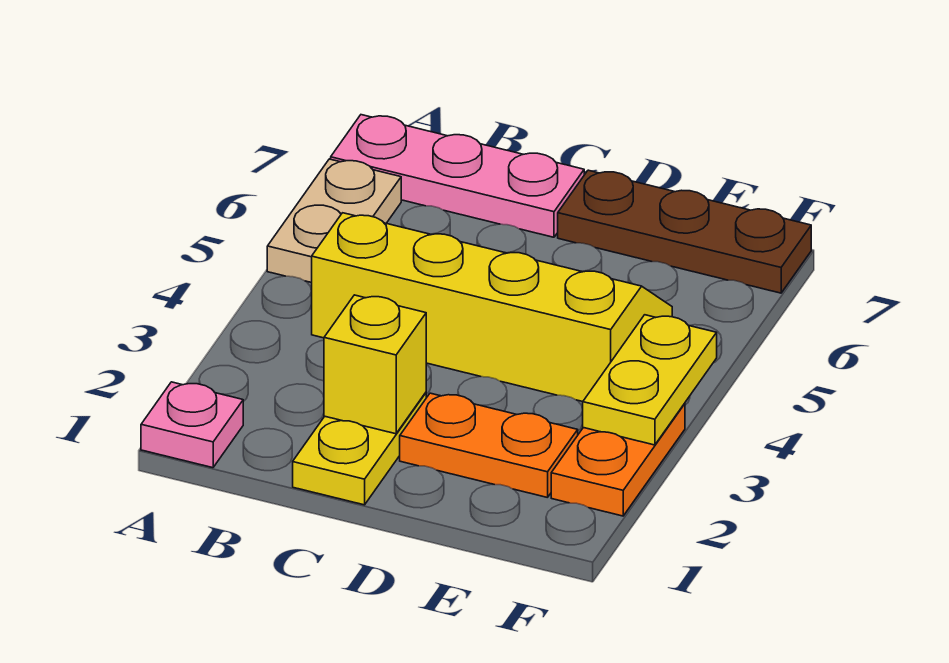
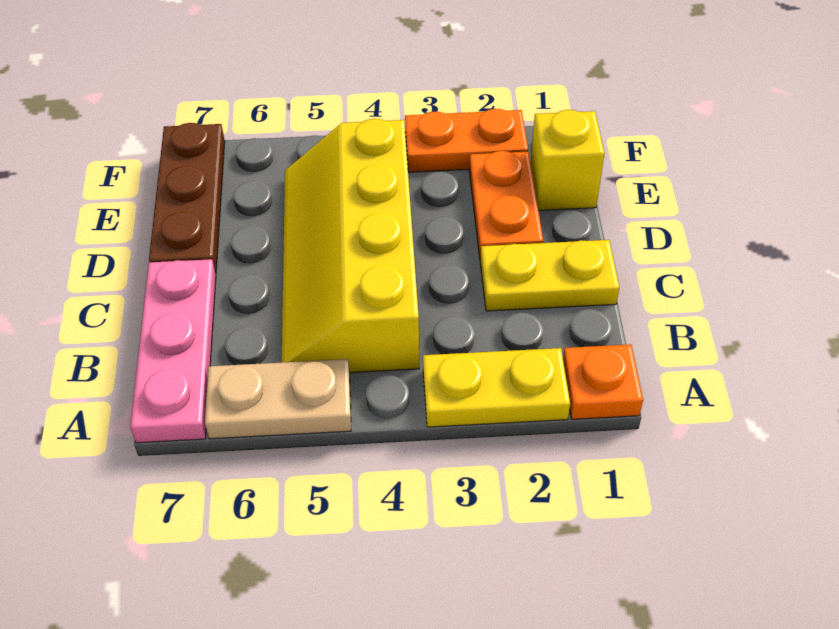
pink plate A1 level 1 -> orange plate A1 level 1
yellow brick C2 level 2 -> yellow brick E1 level 1
yellow plate F3:F4 level 2 -> yellow plate A2:A3 level 1

